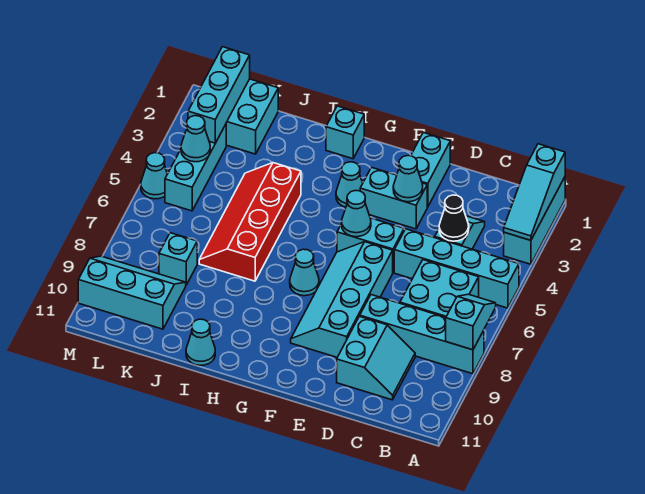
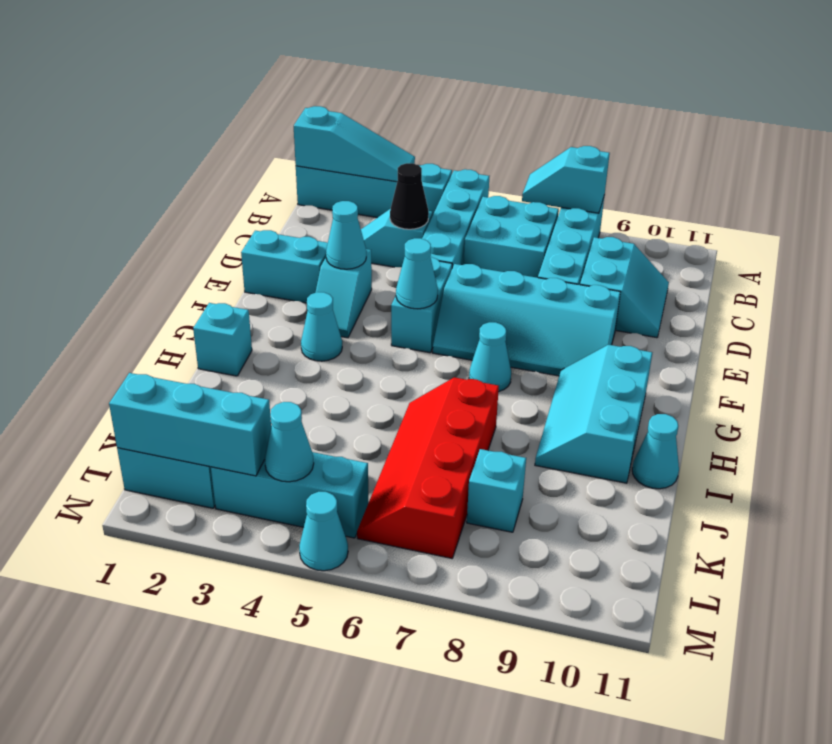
cyan brick A1:A3 level 1 -> cyan brick A1:A4 level 1
cyan slope C9:D10 level 1 top D -> cyan slope C9:D10 level 1 top 9
cyan brick E3:F3 level 1 -> cyan slope E3:F3 level 1 top E
red slope I4:J7 level 1 top I -> red slope I6:L7 level 1 top 7
cyan slope K9:M10 level 1 top 10 -> cyan slope G9:I10 level 1 top 10

